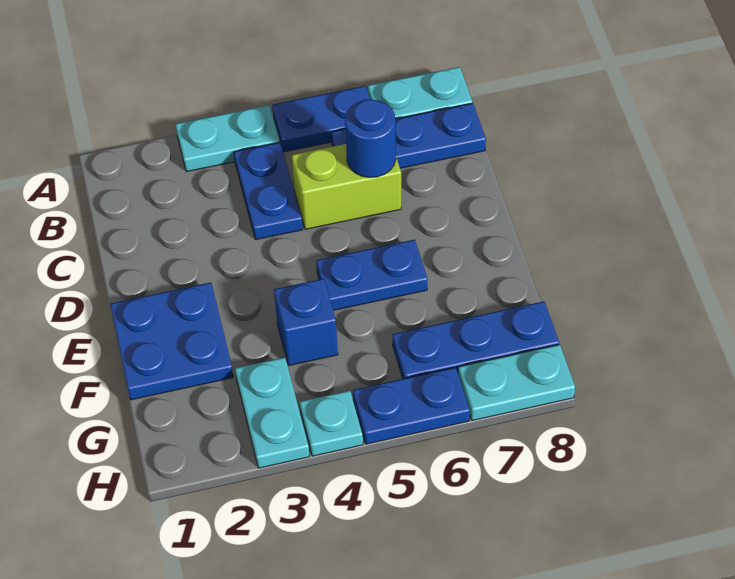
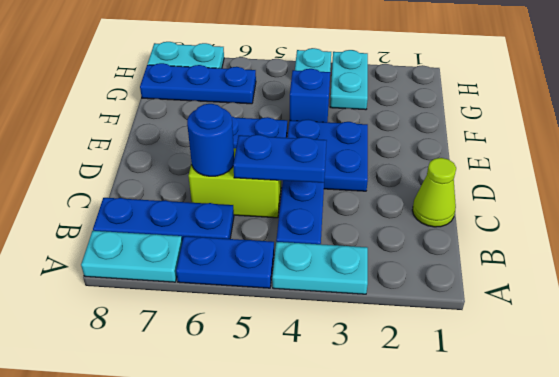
none -> lime cone C1 level 1
blue plate E1:F2 level 1 -> blue plate D3:E4 level 1
blue plate H5:H6 level 1 -> blue plate C4:C5 level 2

